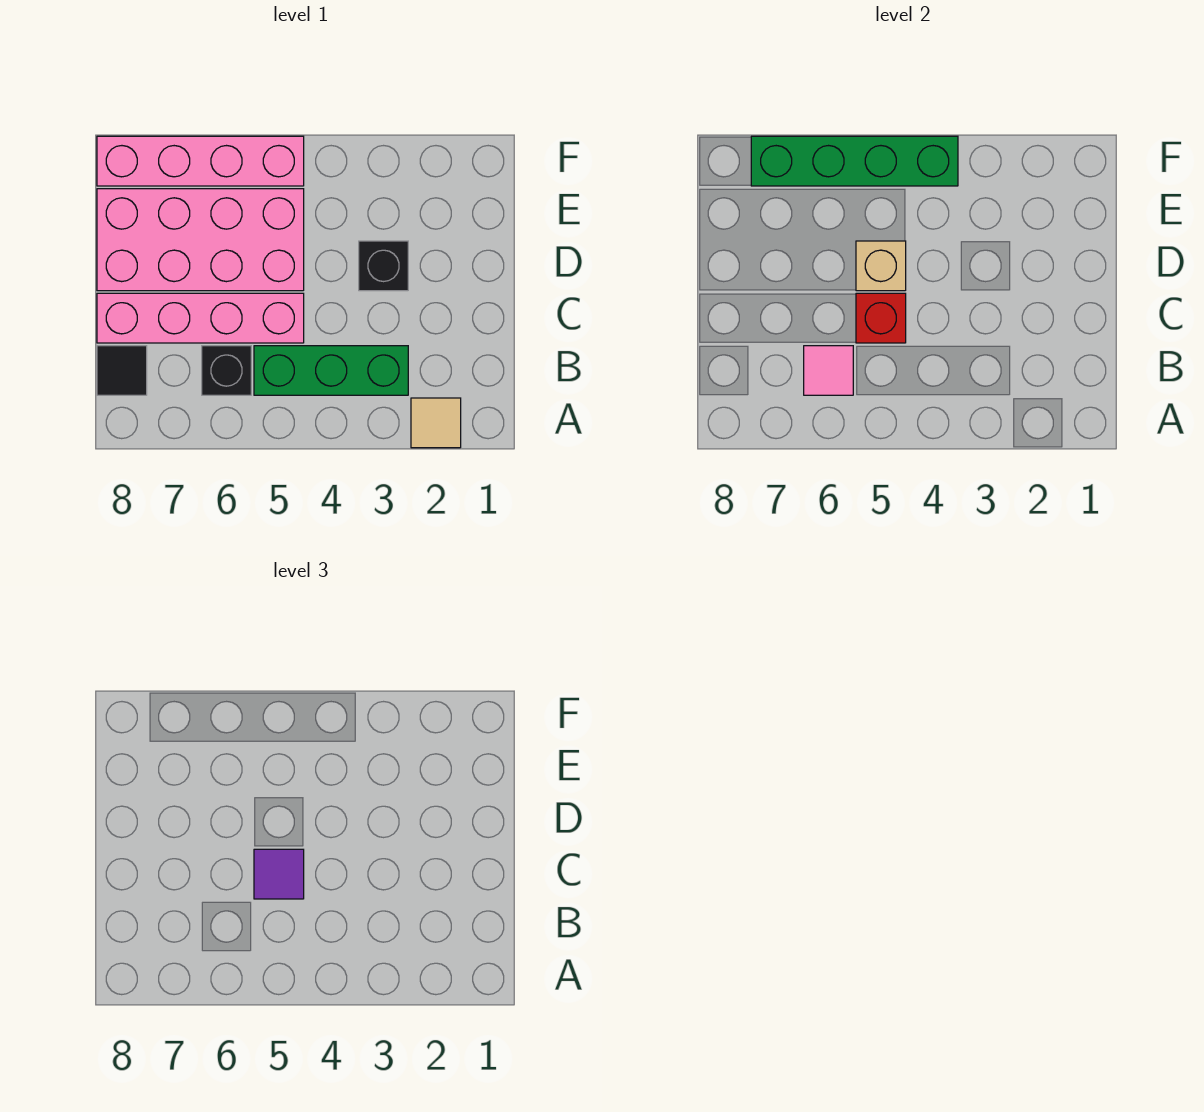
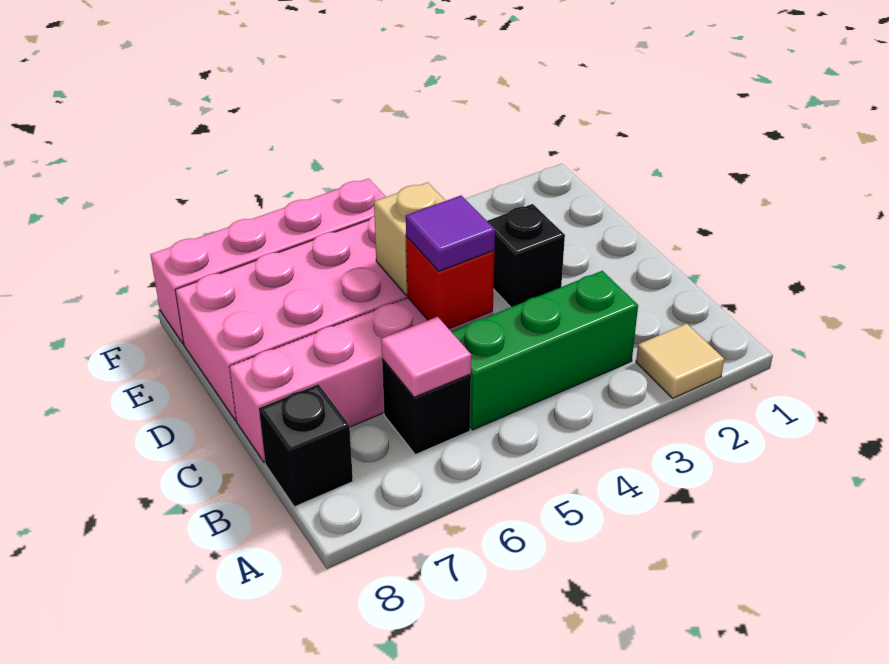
black tile B8 level 1 -> black brick B8 level 1
green brick F4:F7 level 2 -> none

